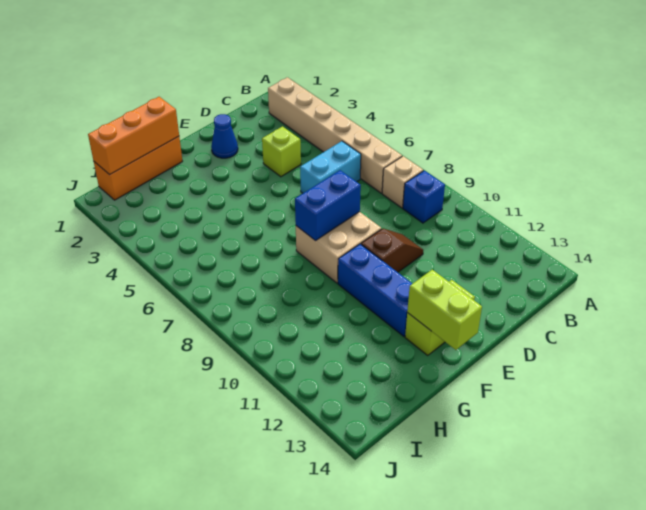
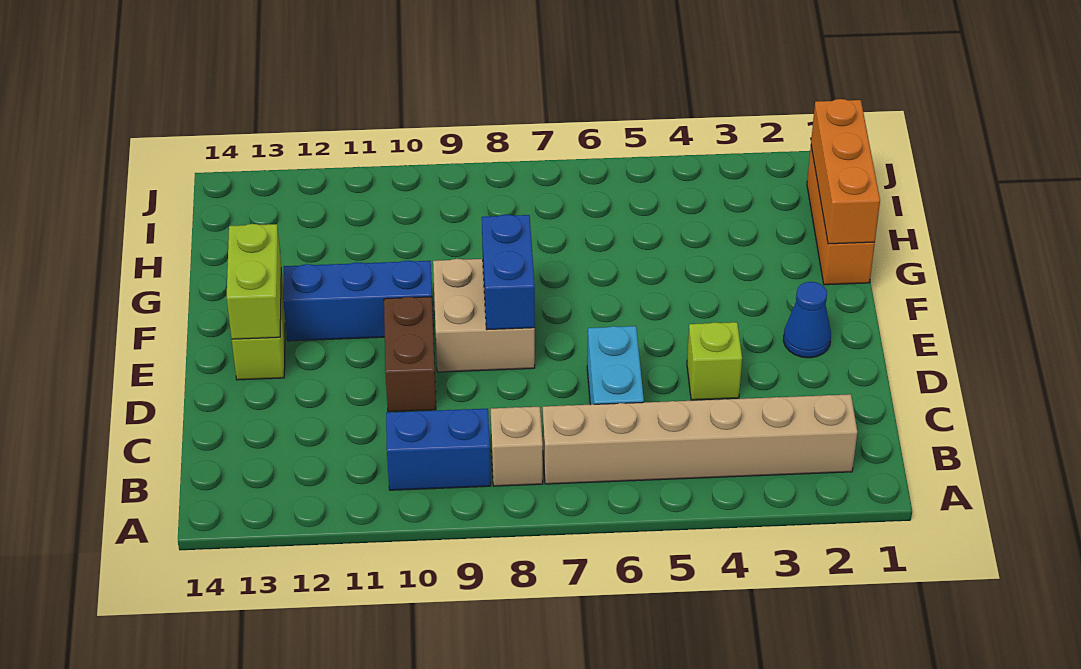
blue brick B9 level 1 -> blue brick B9:B10 level 1
brown slope D10:E10 level 1 top E -> brown brick D10:E10 level 1
lime brick F13:F14 level 2 -> lime brick E13:F13 level 2

